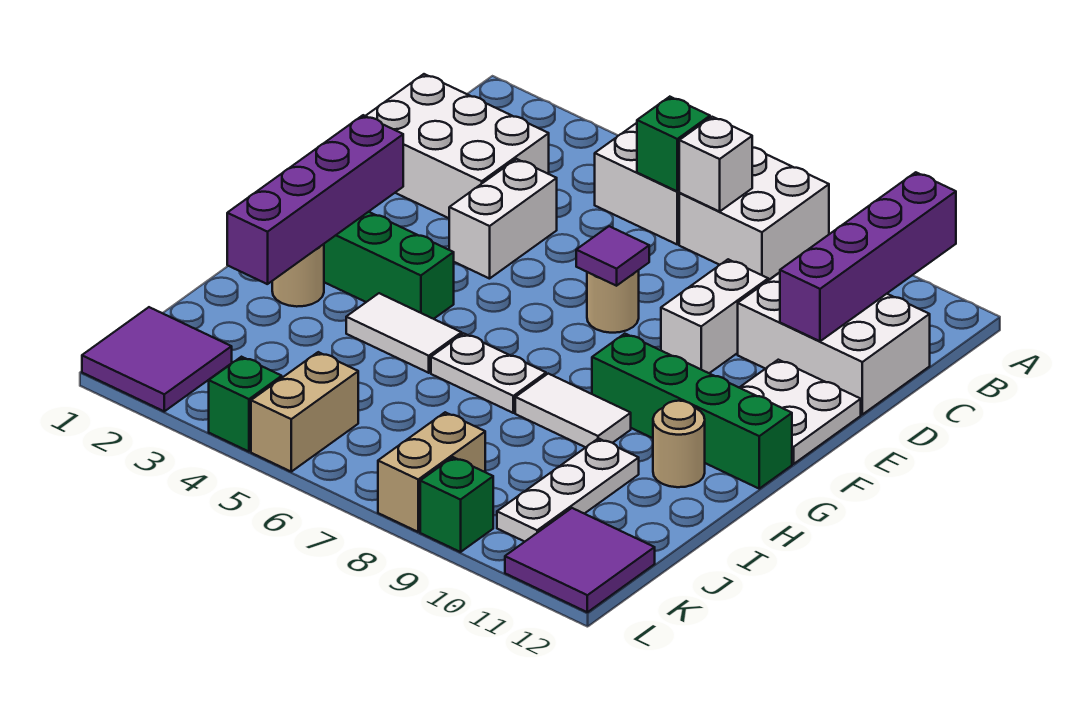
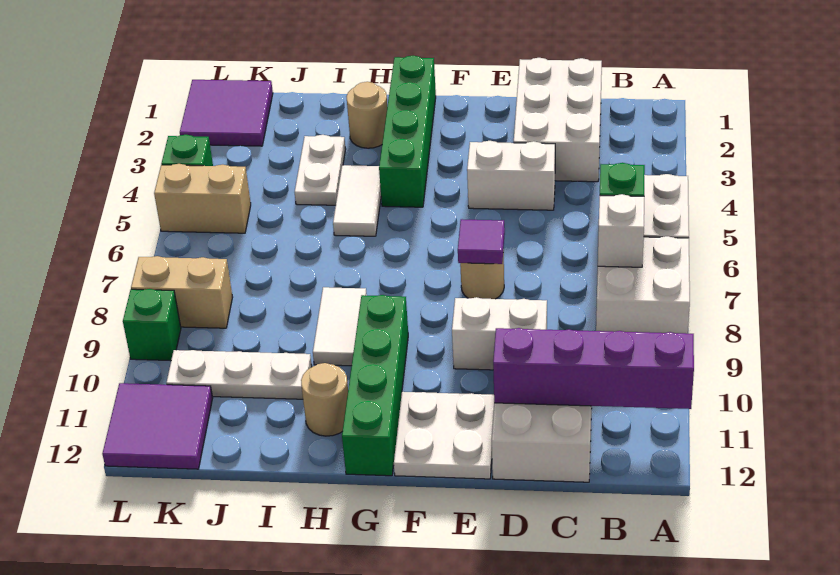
purple brick F2:I2 level 2 -> none
white plate H6:H7 level 1 -> white plate I3:I4 level 1

